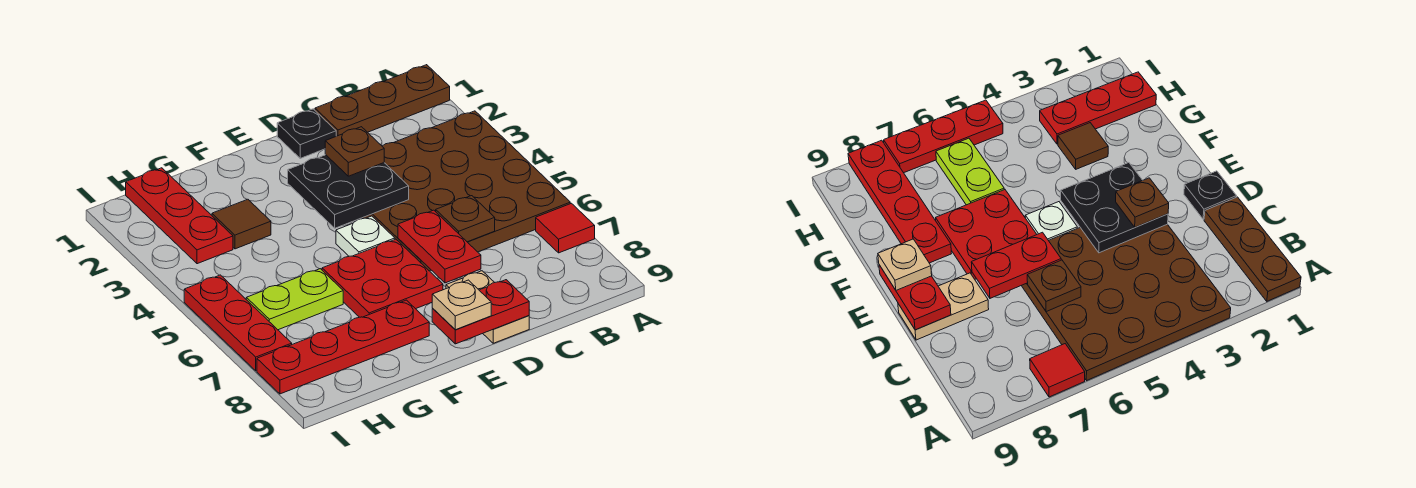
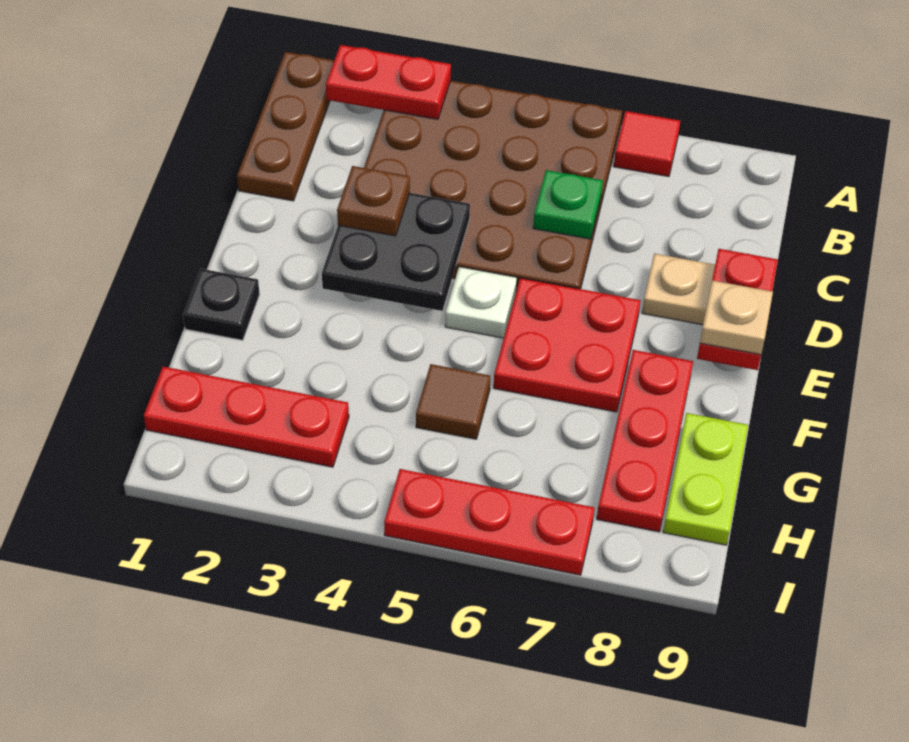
brown plate C6 level 2 -> green plate C6 level 2
black plate D1 level 1 -> black plate F1 level 1
red plate D6:D7 level 2 -> red plate A2:A3 level 2
red plate F8:I8 level 1 -> red plate F8:H8 level 1
brown tile G3 level 1 -> brown tile G5 level 1
lime plate G6:H6 level 1 -> lime plate G9:H9 level 1

